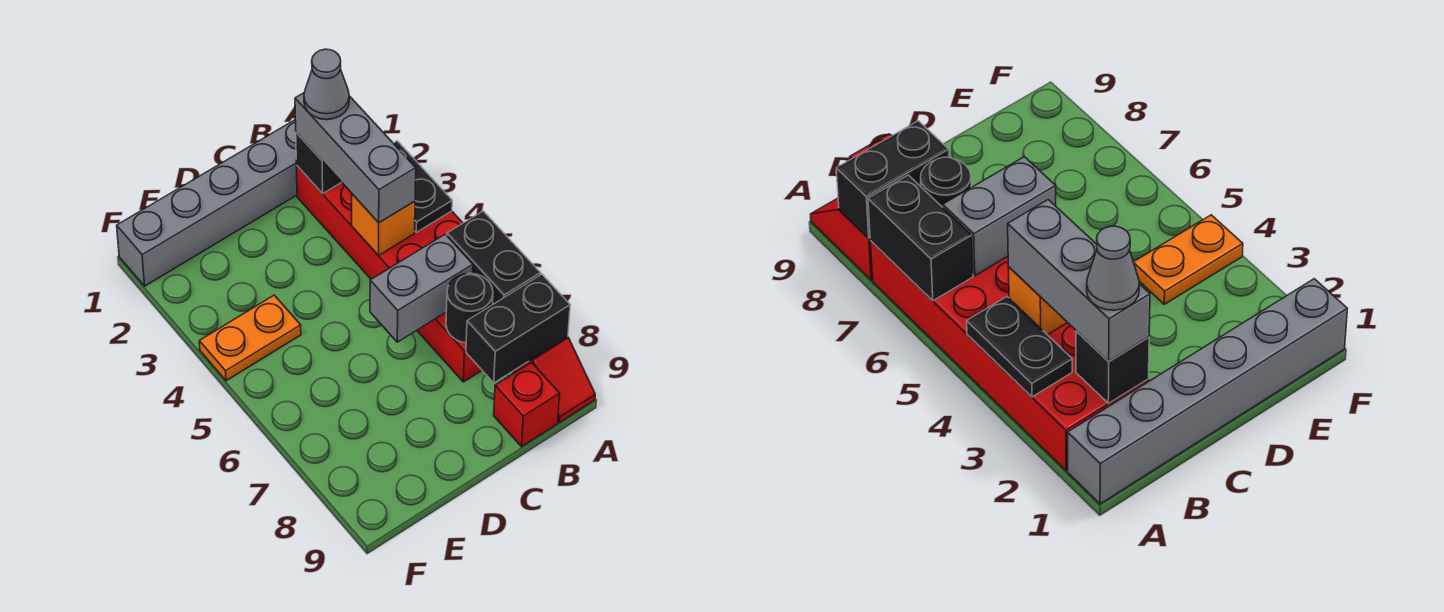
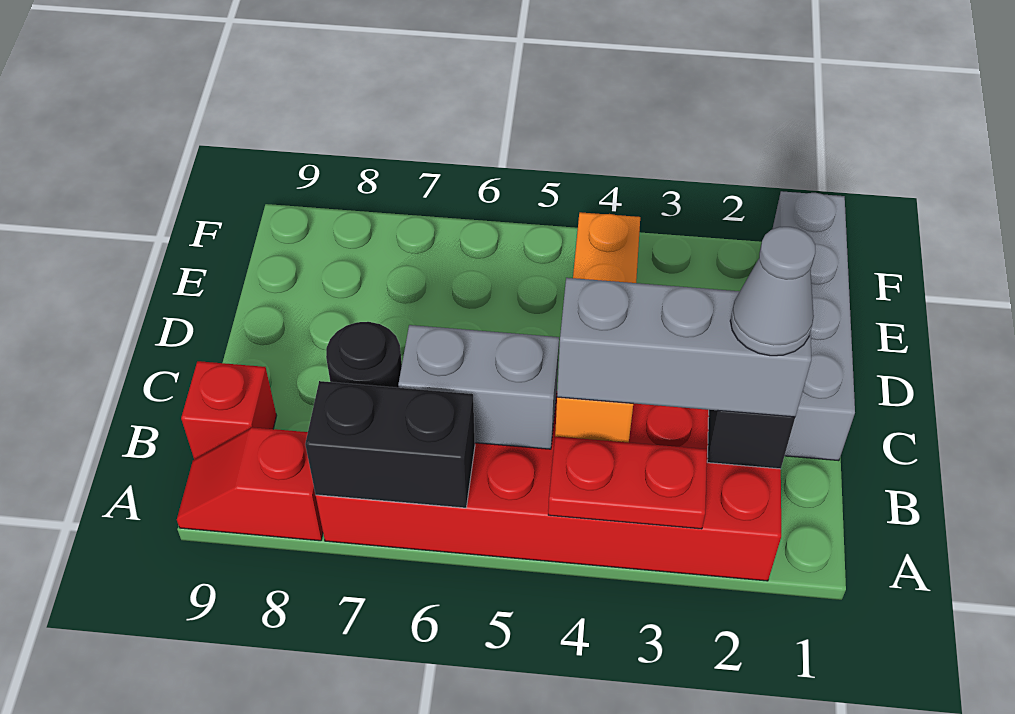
grey brick A1:F1 level 1 -> grey brick C1:F1 level 1
black plate A3:A4 level 2 -> red plate A3:A4 level 2
black brick A8:B8 level 2 -> none
grey brick B6:C6 level 2 -> grey brick B5:B6 level 2

